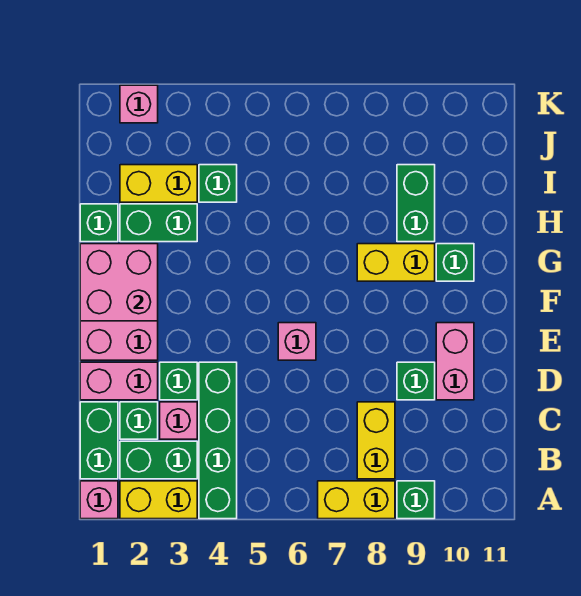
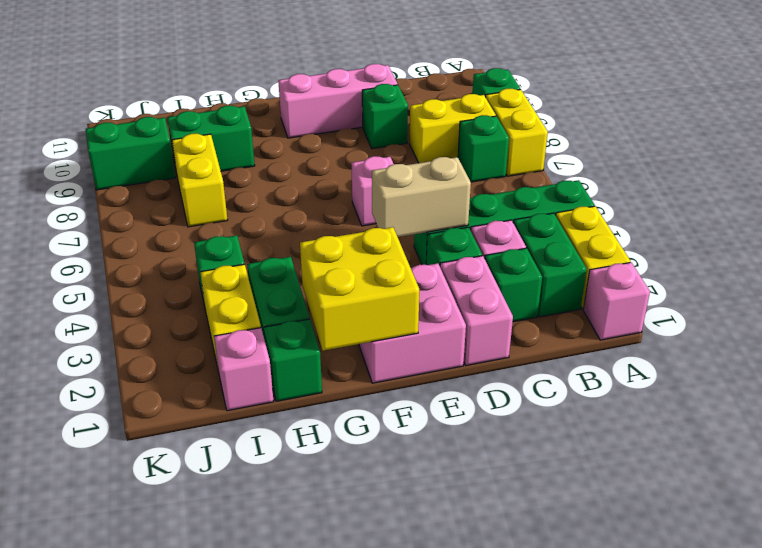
green brick B1:C1 level 1 -> green brick J9:K9 level 1
none -> tan brick D4:E4 level 2
pink brick D10:E10 level 1 -> pink brick D10:F10 level 1
pink brick F1:G2 level 2 -> yellow brick F1:G2 level 2
yellow brick G8:G9 level 1 -> yellow brick I7:I8 level 1
green brick G10 level 1 -> green brick B7 level 1
pink brick K2 level 1 -> pink brick I1 level 1

